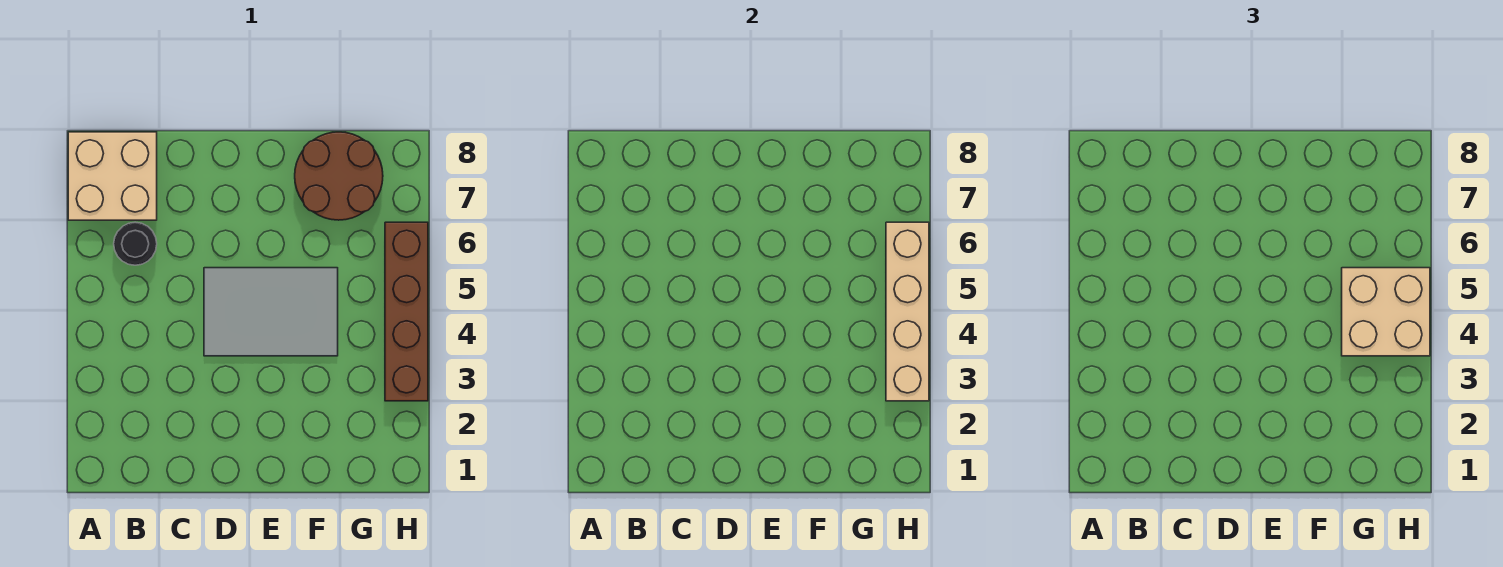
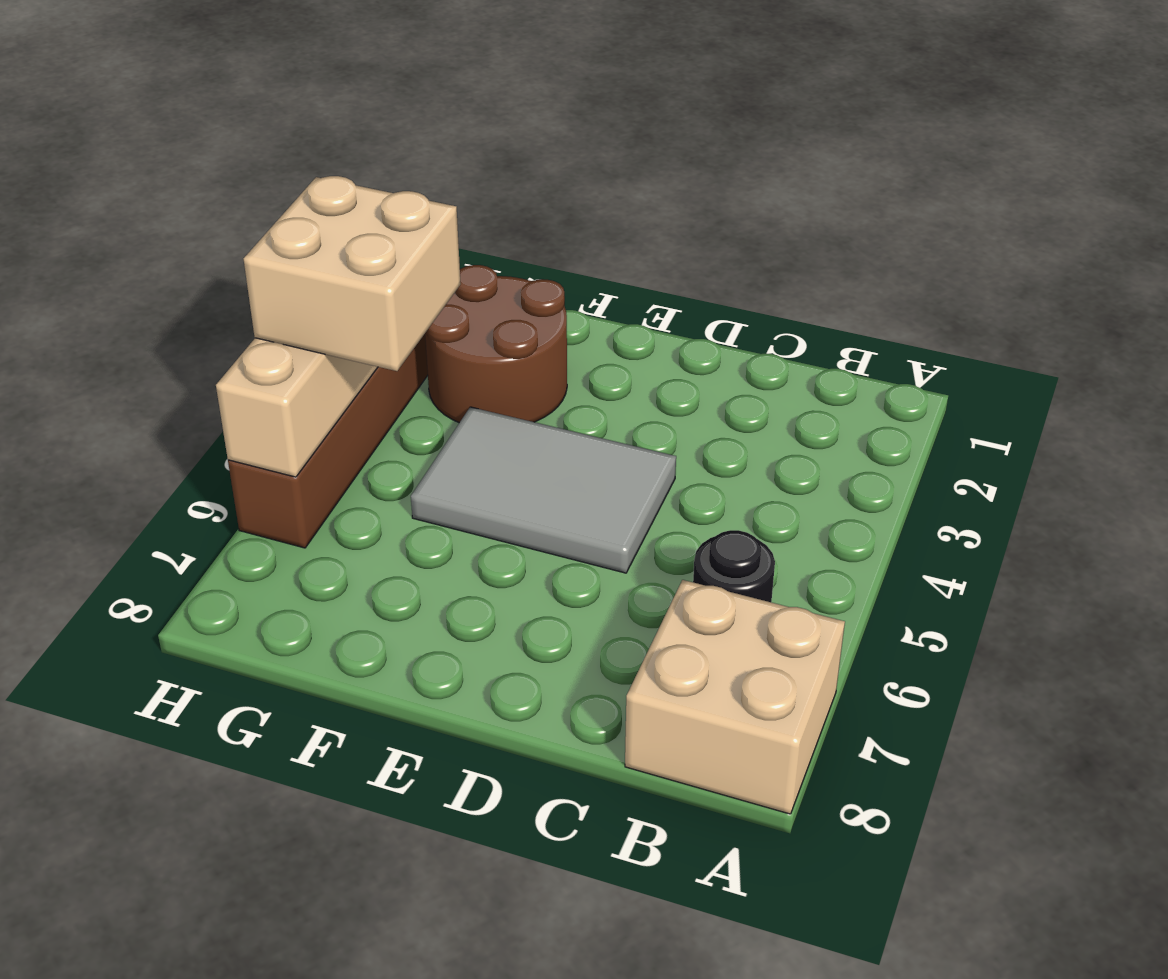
brown round brick F7:G8 level 1 -> brown round brick F2:G3 level 1

